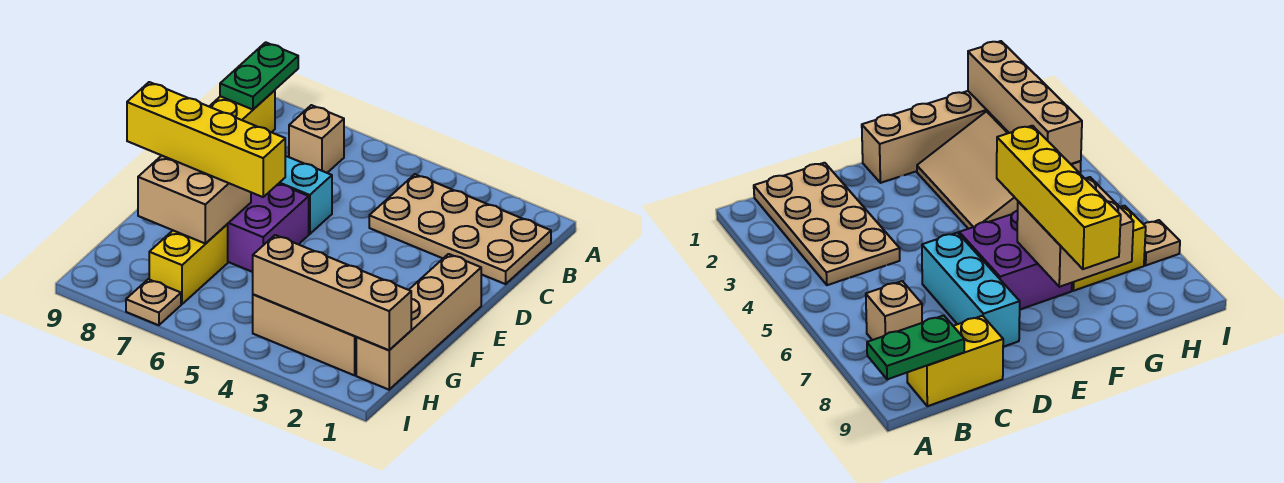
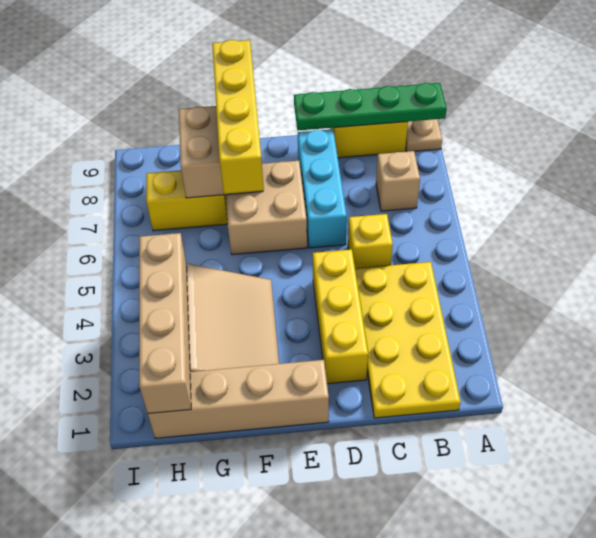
green plate A9:B9 level 2 -> green plate A9:D9 level 2
tan plate B1:C4 level 1 -> yellow plate B1:C4 level 1
none -> yellow brick C5 level 1
none -> yellow brick D2:D4 level 1
purple brick E6:F7 level 1 -> tan brick E6:F7 level 1
tan plate I7 level 1 -> tan plate A9 level 1

